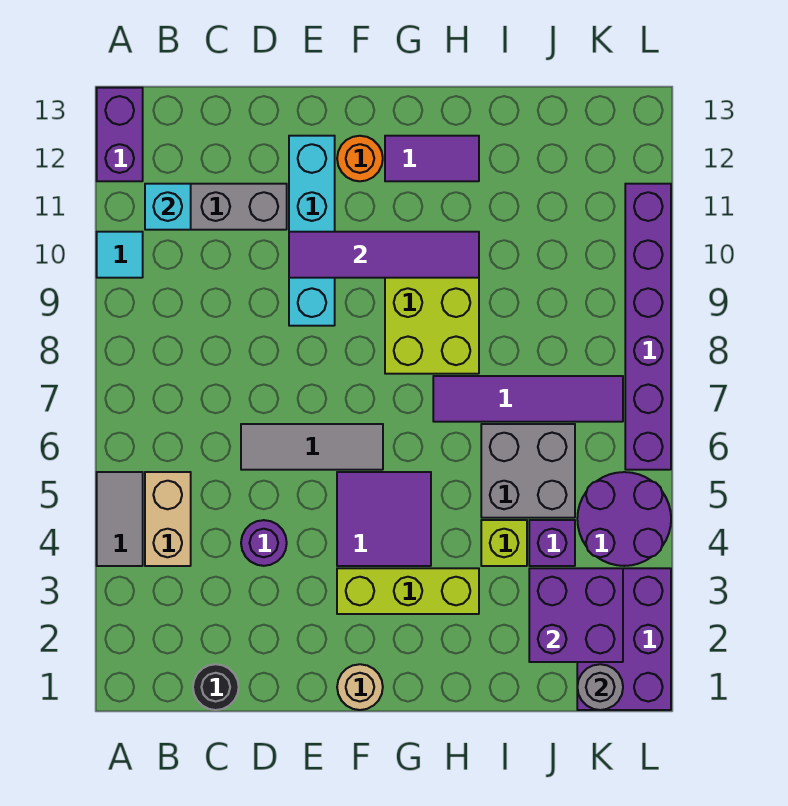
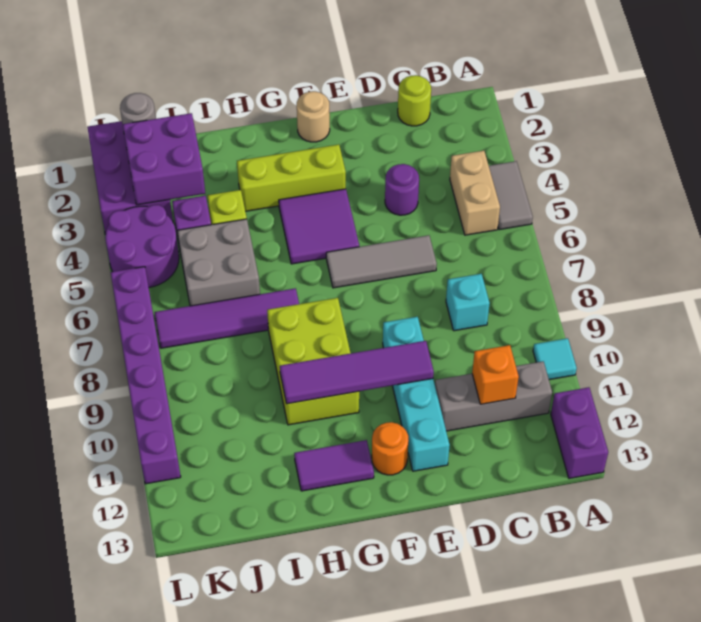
cyan brick B11 level 2 -> cyan brick C8 level 1
black round brick C1 level 1 -> lime round brick C1 level 1
none -> orange brick C11 level 2

